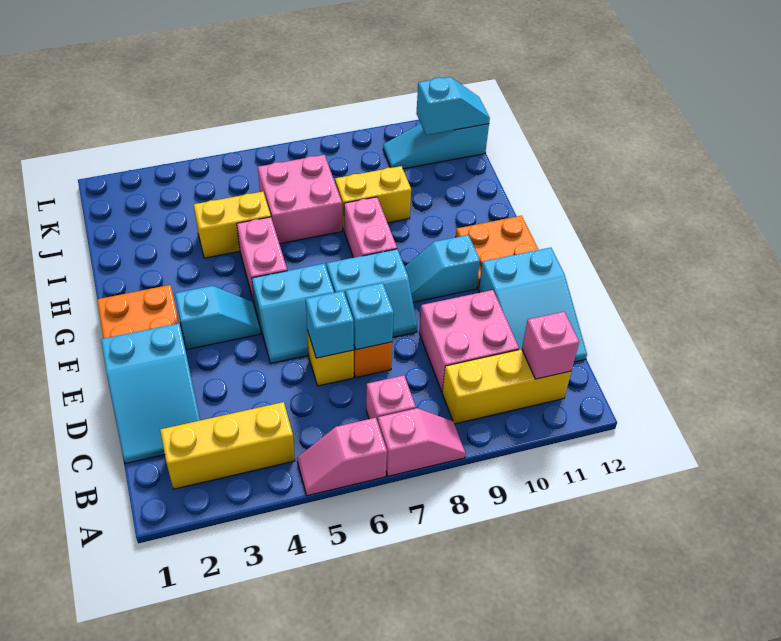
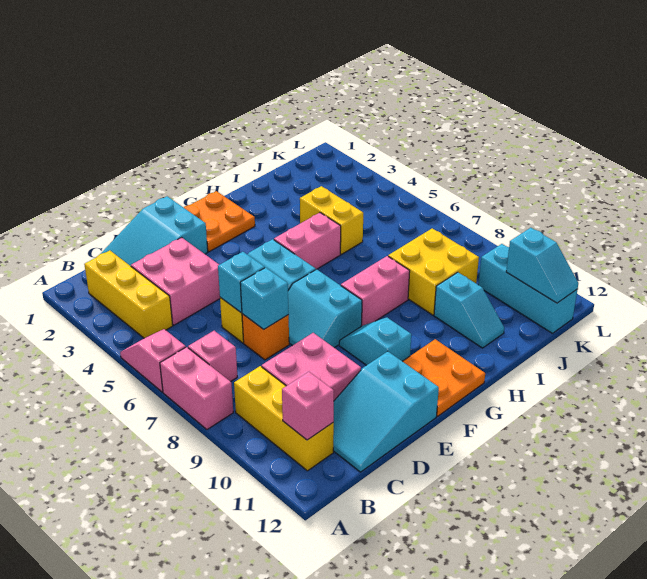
pink slope A7:A8 level 1 top 7 -> pink brick A7:A8 level 1
cyan slope F3:F4 level 1 top 3 -> cyan slope I10:I11 level 1 top 10
pink brick I6:J7 level 1 -> pink brick C3:D4 level 1
yellow brick I8:I9 level 1 -> yellow brick I8:J9 level 1
cyan slope K10:K12 level 1 top 12 -> cyan brick K10:K12 level 1

